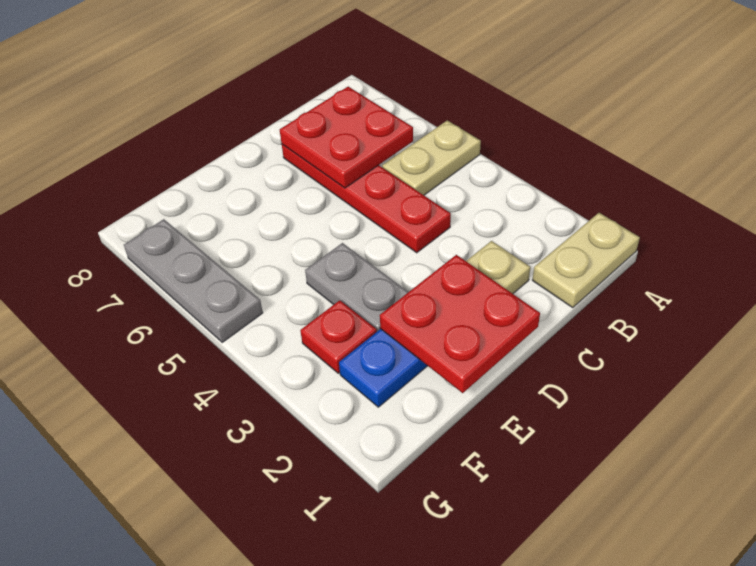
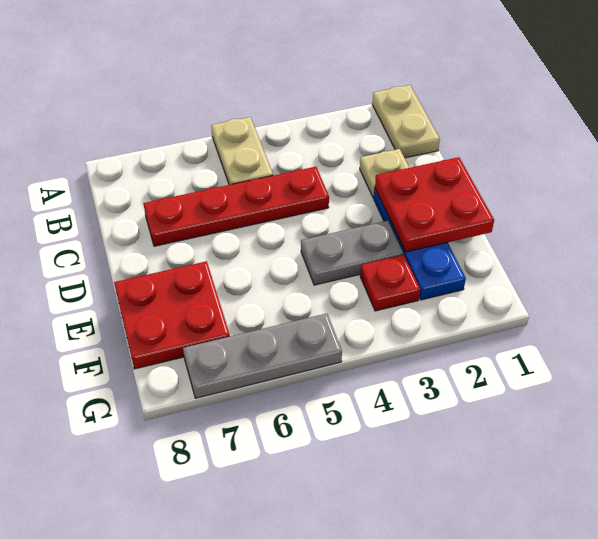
red plate B6:C7 level 2 -> red plate E7:F8 level 1

